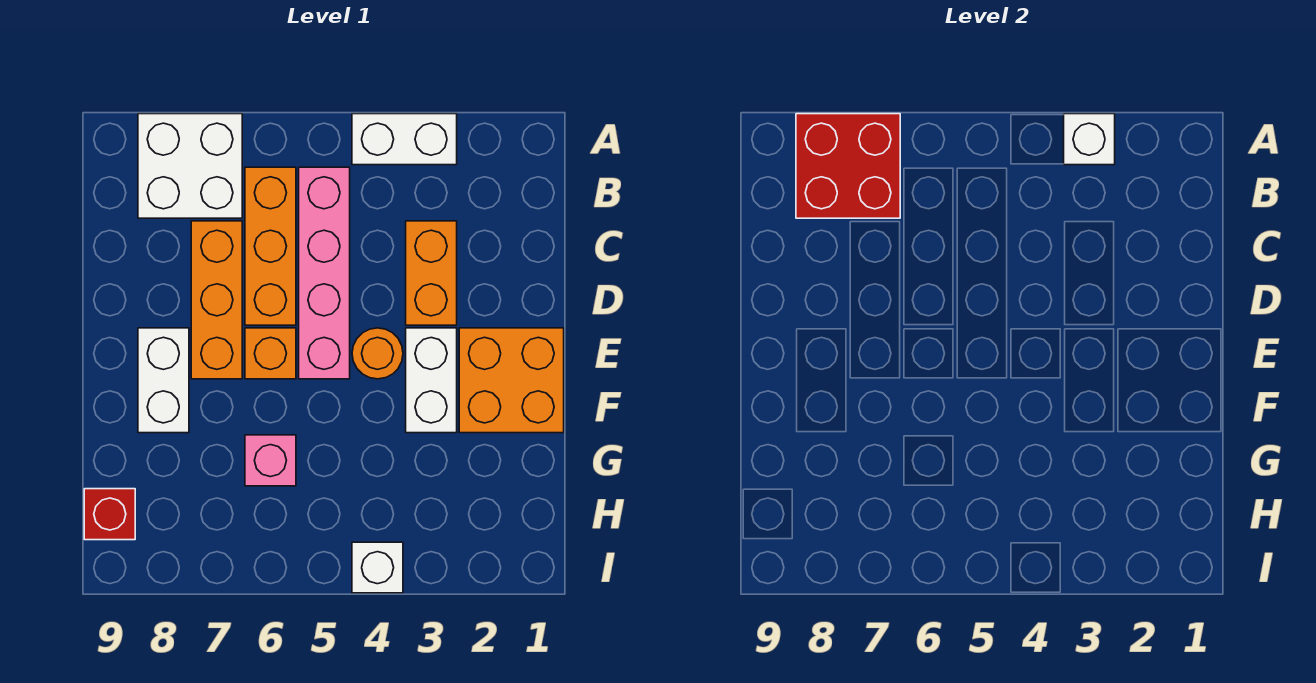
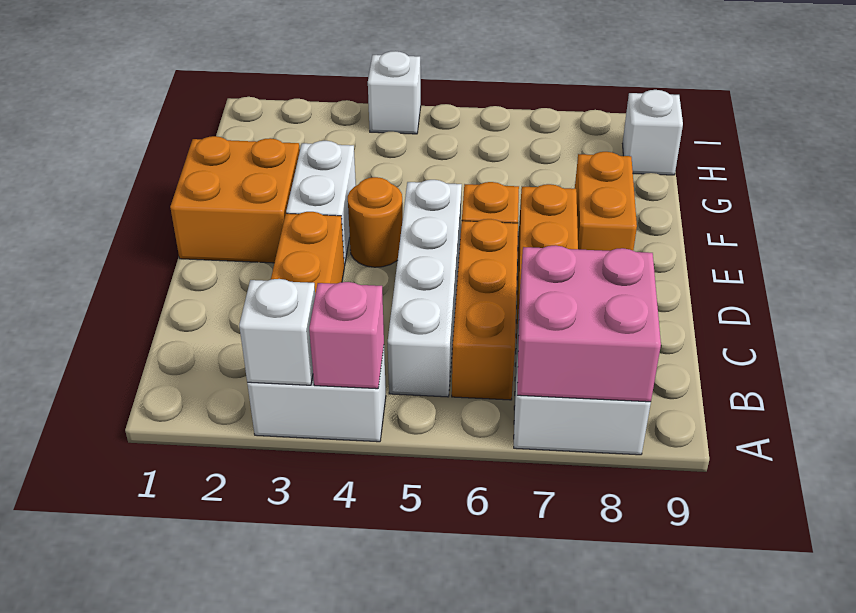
red brick A7:B8 level 2 -> pink brick A7:B8 level 2
pink brick B5:E5 level 1 -> white brick B5:E5 level 1
white brick E8:F8 level 1 -> orange brick E8:F8 level 1
pink brick G6 level 1 -> pink brick A4 level 2
red brick H9 level 1 -> white brick H9 level 1

